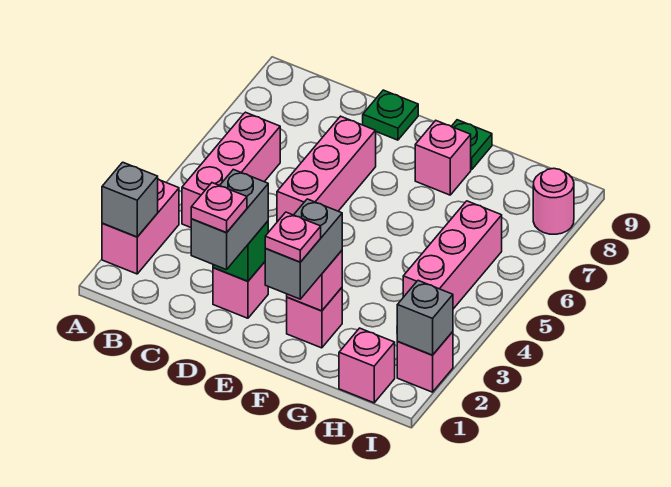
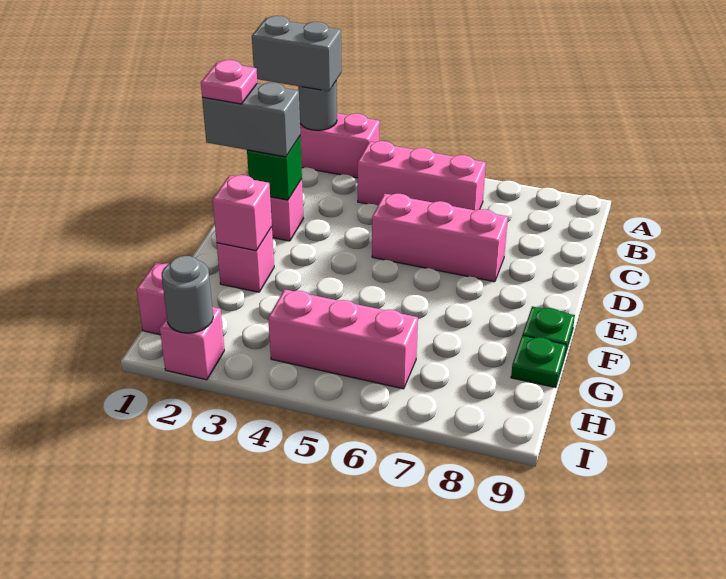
grey brick A2 level 2 -> grey round brick A2 level 2
green plate D9 level 1 -> green plate G9 level 1
grey brick F1:F2 level 3 -> grey brick A1:A2 level 3
pink plate F1 level 4 -> none
pink brick F8 level 1 -> none
grey brick I2 level 2 -> grey round brick I2 level 2
pink round brick I8 level 1 -> none

